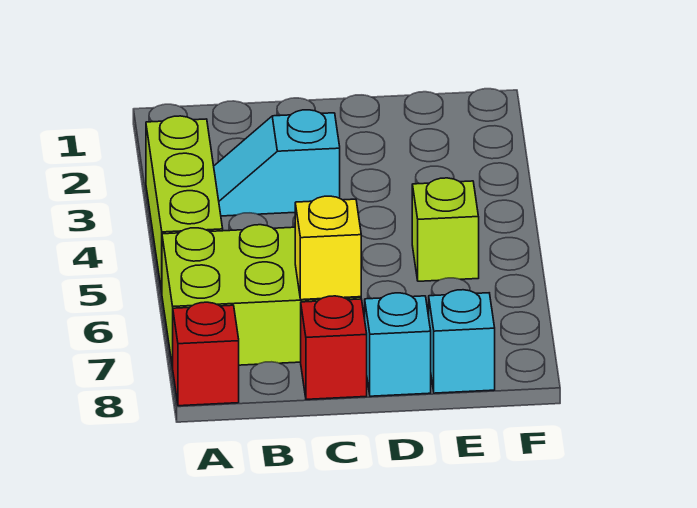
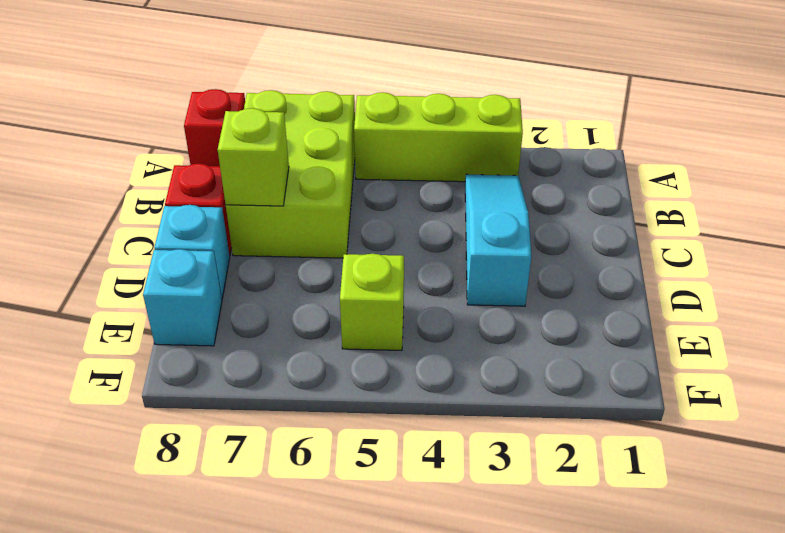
cyan slope B3:C3 level 1 top C -> cyan slope B3:D3 level 1 top D
yellow brick C7 level 2 -> lime brick C7 level 2

